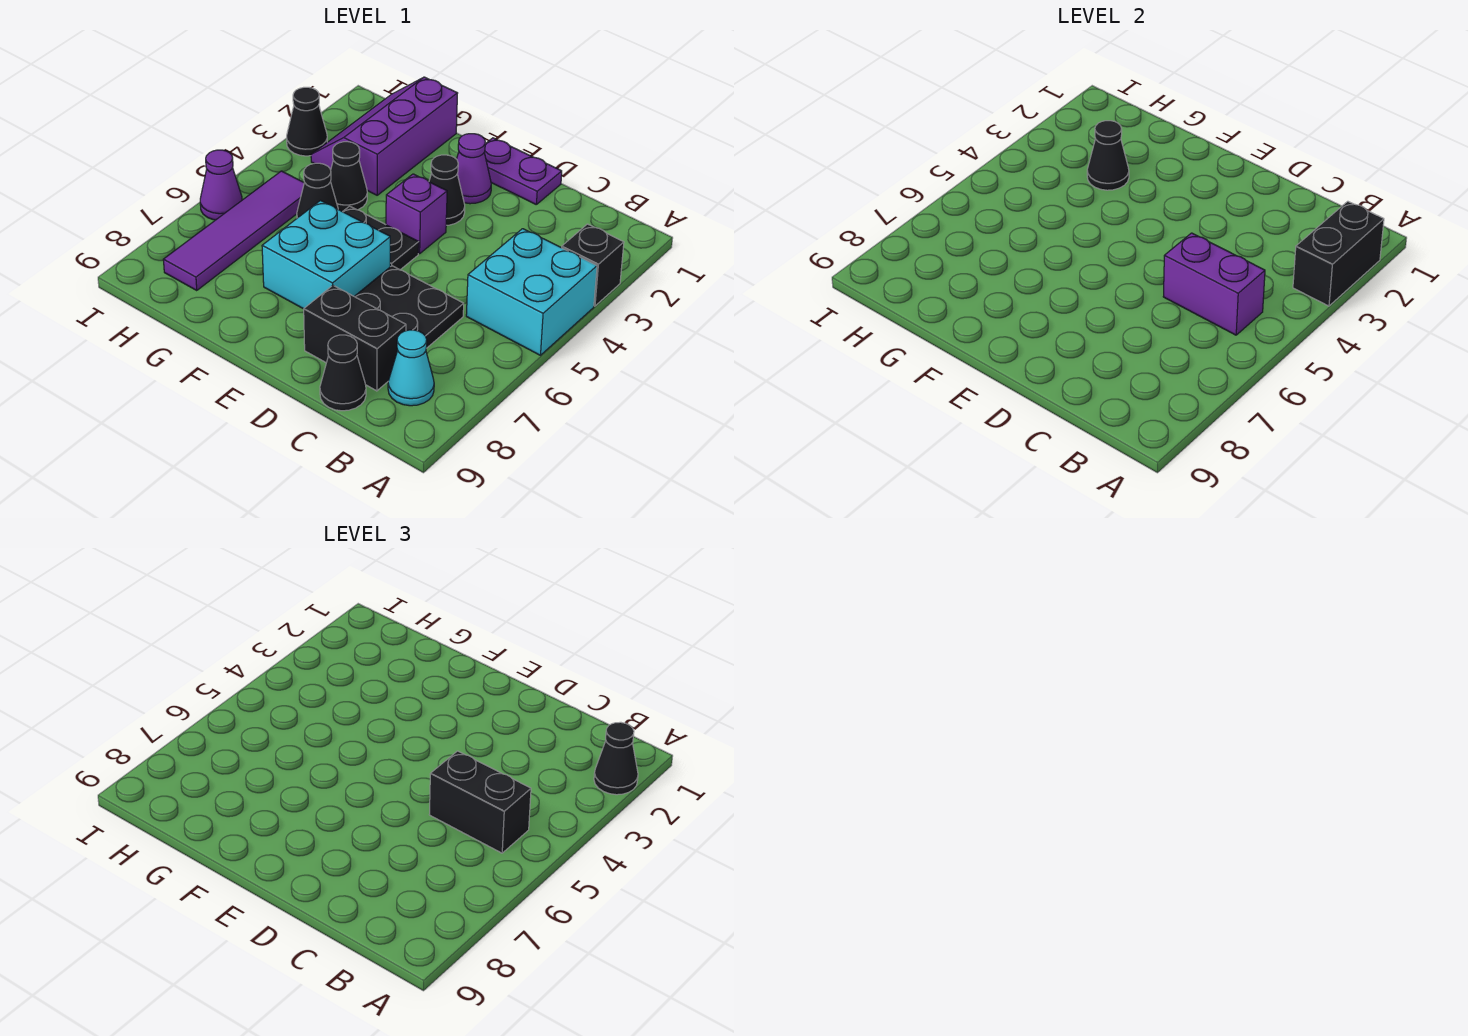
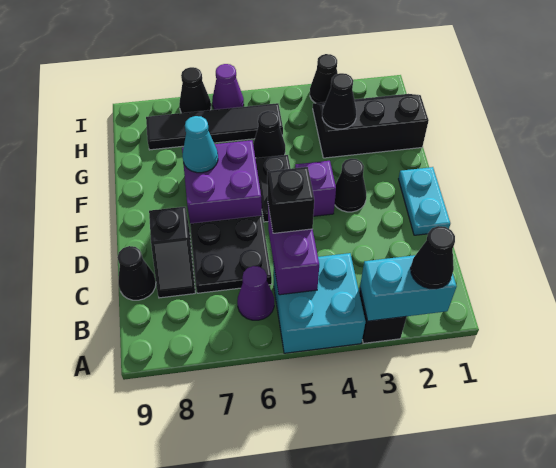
black brick A2:A3 level 2 -> cyan brick A2:A3 level 2
black brick B5:C5 level 3 -> black brick C5 level 3
cyan cone B8 level 1 -> cyan cone F7 level 2
black brick C8:D8 level 1 -> black slope C8:D8 level 1 top D
purple plate D1:E1 level 1 -> cyan plate D1:E1 level 1
purple cone E2 level 1 -> purple cone B6 level 1
cyan brick E6:F7 level 1 -> purple brick E6:F7 level 1
purple slope G1:H3 level 1 top G -> black slope G1:H3 level 1 top G
black cone G4 level 1 -> black cone I7 level 1
purple tile H5:H8 level 1 -> black tile H5:H8 level 1

